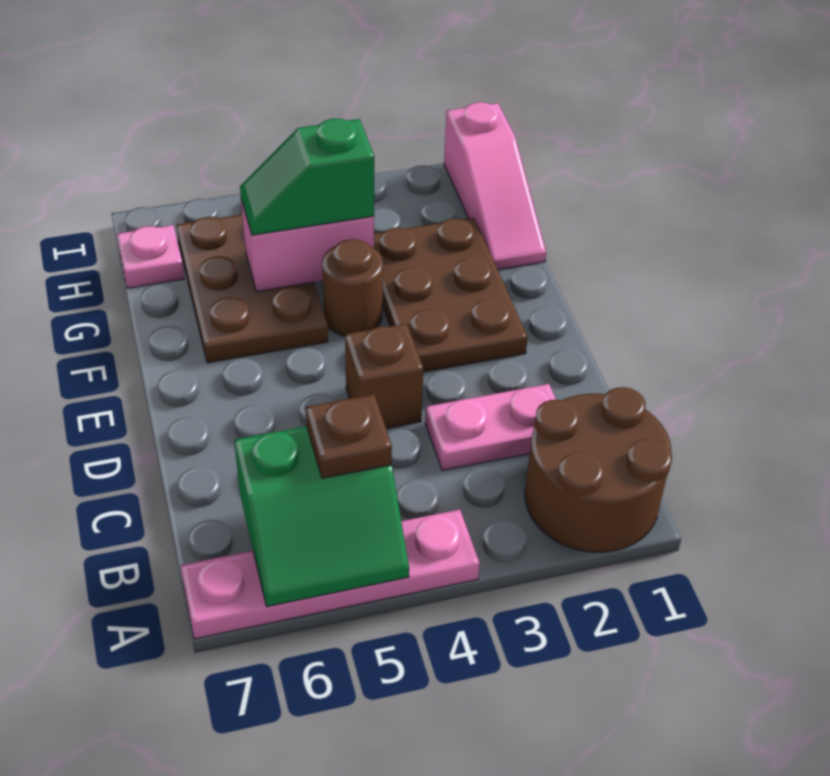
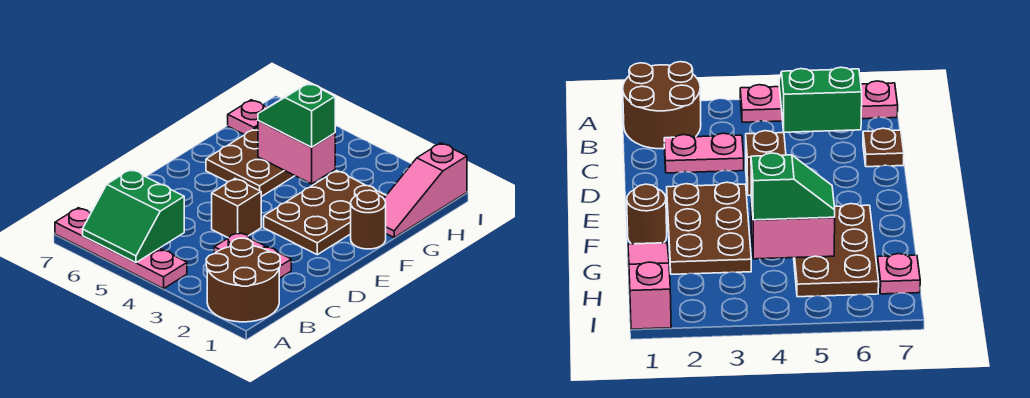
brown plate B5 level 3 -> brown plate C7 level 1
brown round brick F4 level 1 -> brown round brick F1 level 1

